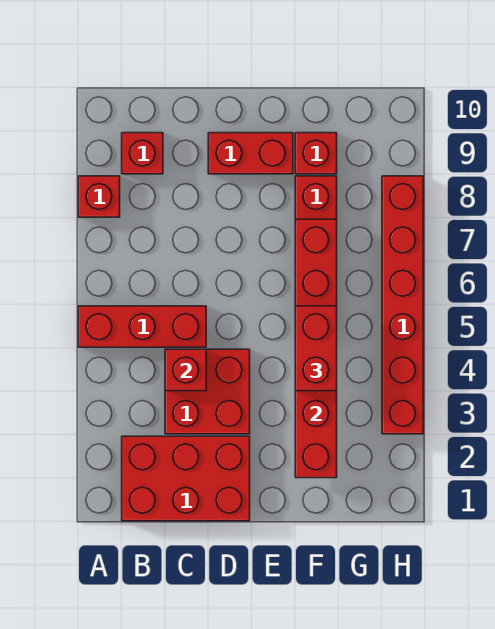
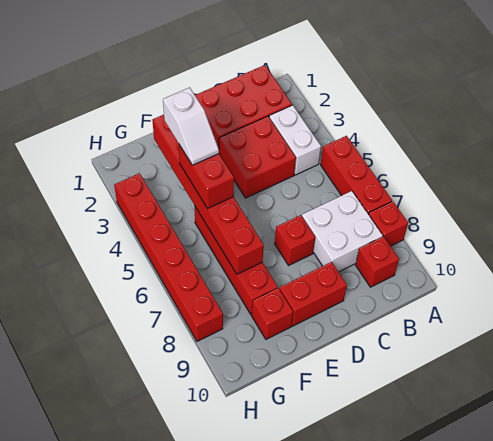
red brick A5:C5 level 1 -> red brick A5:A7 level 1
none -> white brick B3:B4 level 1
none -> white brick B7:C8 level 1
red brick C4 level 2 -> red brick D7 level 1
none -> white slope F3:F4 level 4 top 3

